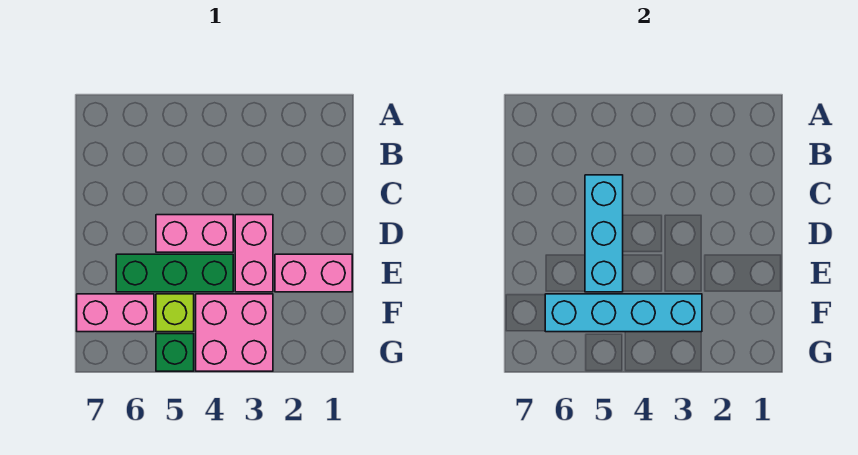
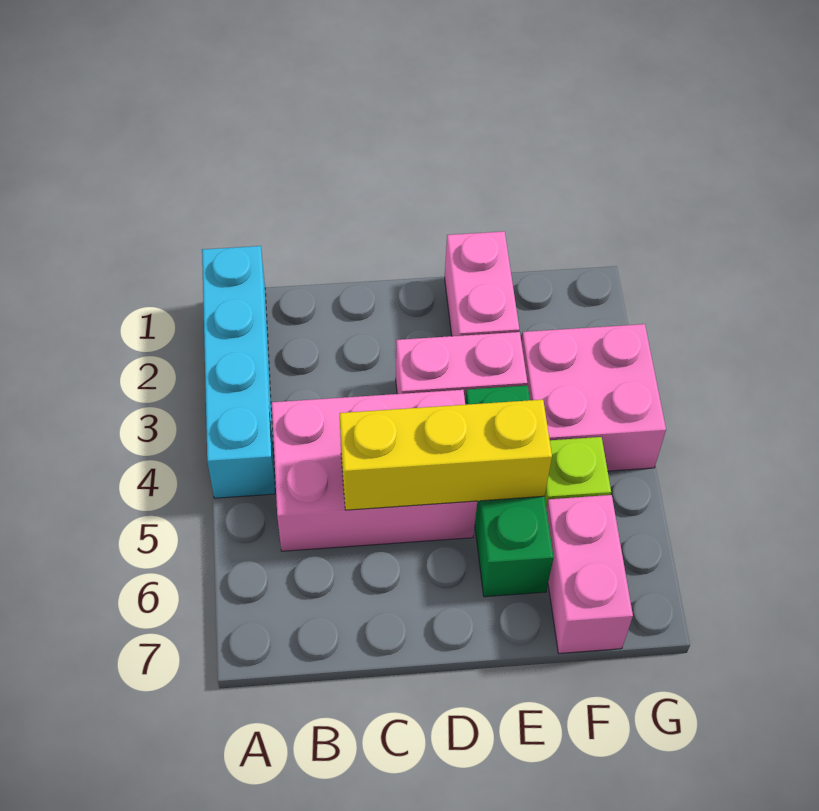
cyan brick C5:E5 level 2 -> yellow brick C5:E5 level 2
pink brick D4:D5 level 1 -> pink brick B4:D5 level 1
cyan brick F3:F6 level 2 -> cyan brick A1:A4 level 1
green brick G5 level 1 -> none

